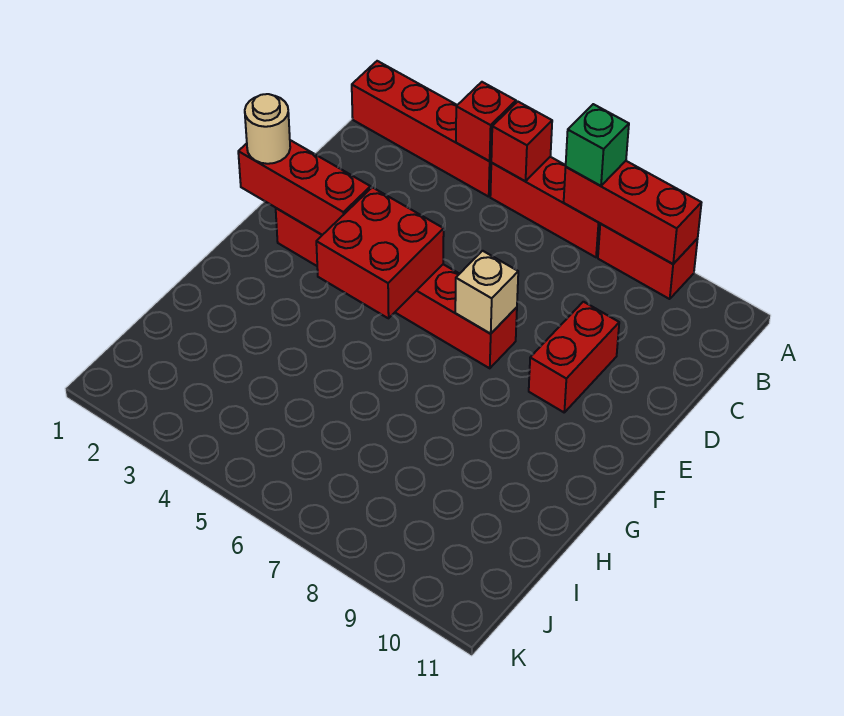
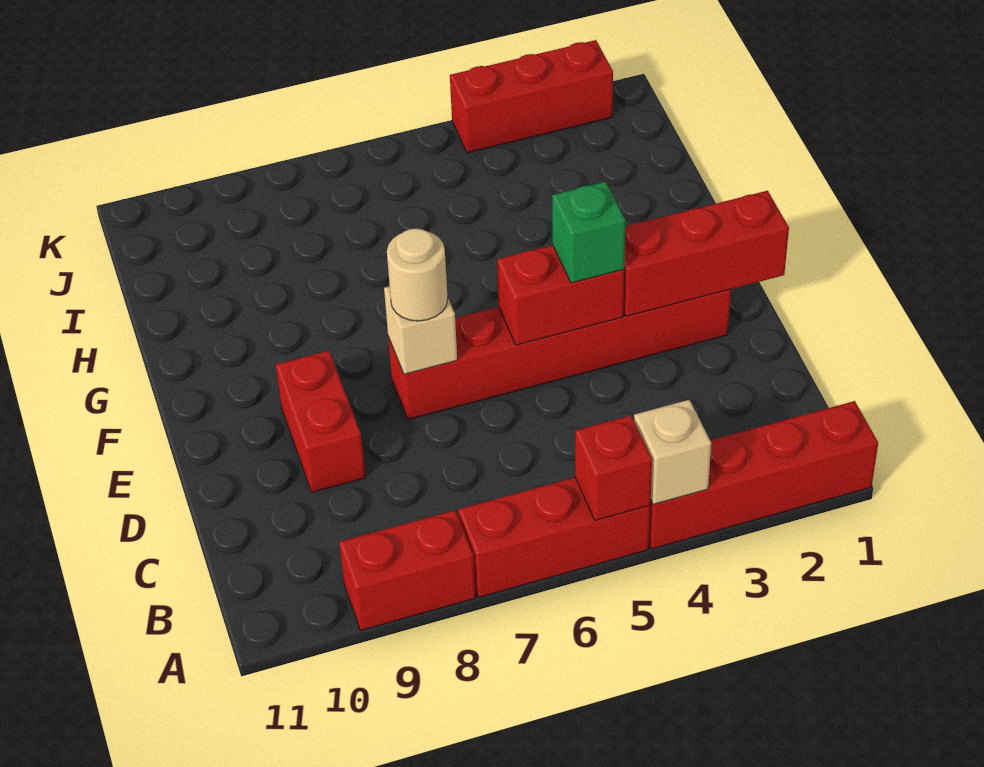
red brick A4 level 2 -> tan brick A4 level 2
red brick A7:A9 level 2 -> red brick K2:K4 level 1
green brick A7 level 3 -> green brick E4 level 3
tan round brick E1 level 3 -> tan round brick E7 level 3
red brick E4:F5 level 2 -> red brick E4:E5 level 2

